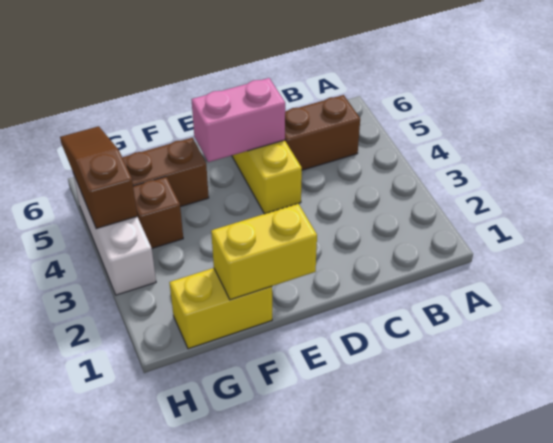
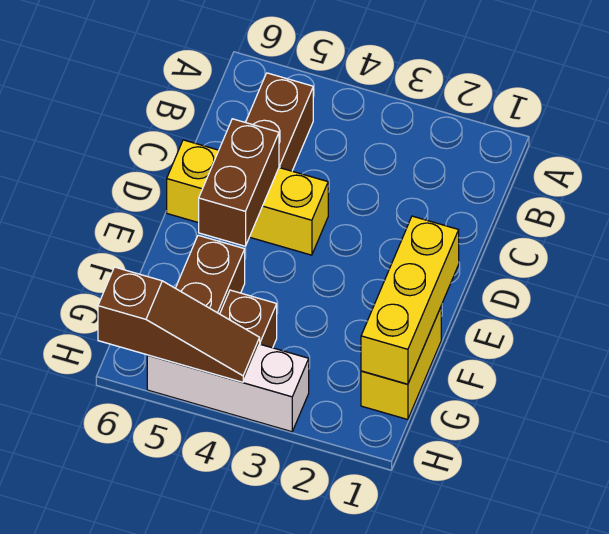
pink brick D5:E5 level 2 -> brown brick D5:E5 level 2
yellow brick E1:F1 level 2 -> yellow brick E1:G1 level 2
brown slope H4:H6 level 2 top 4 -> brown slope H4:H6 level 2 top 6

